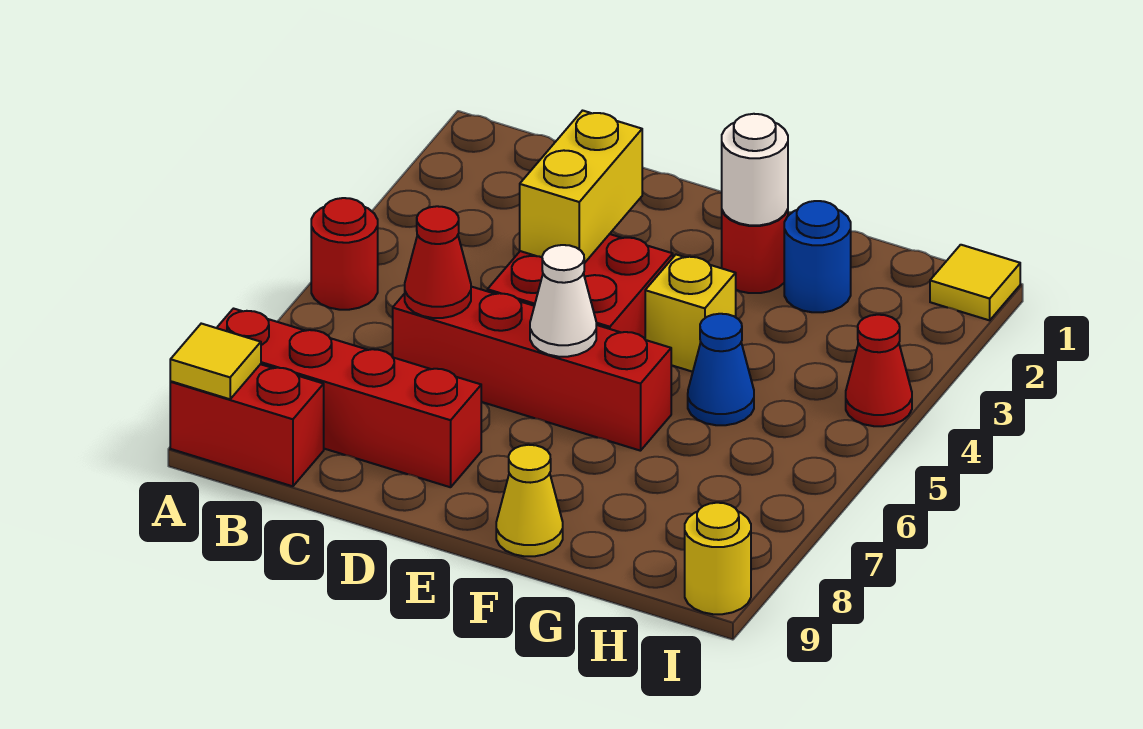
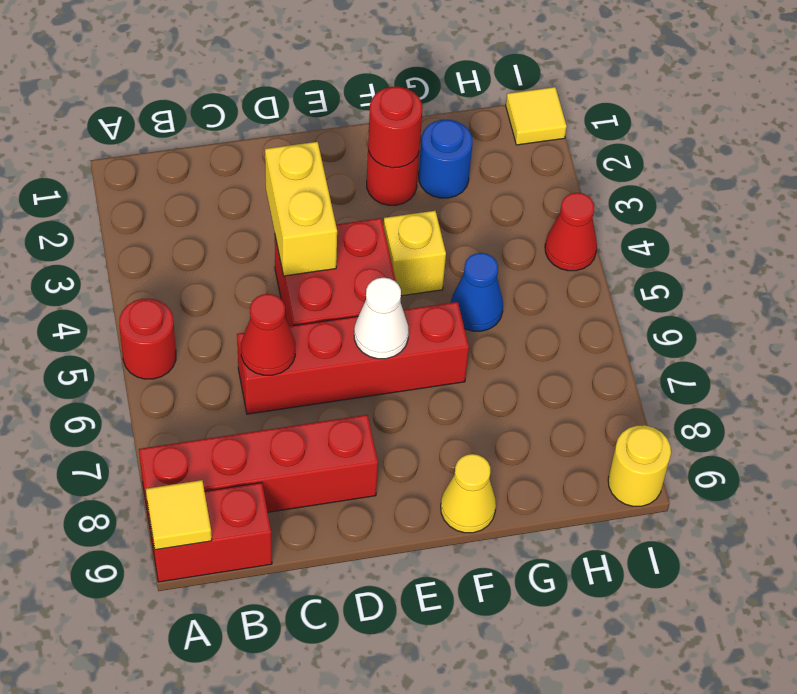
white round brick F2 level 2 -> red round brick F2 level 2

